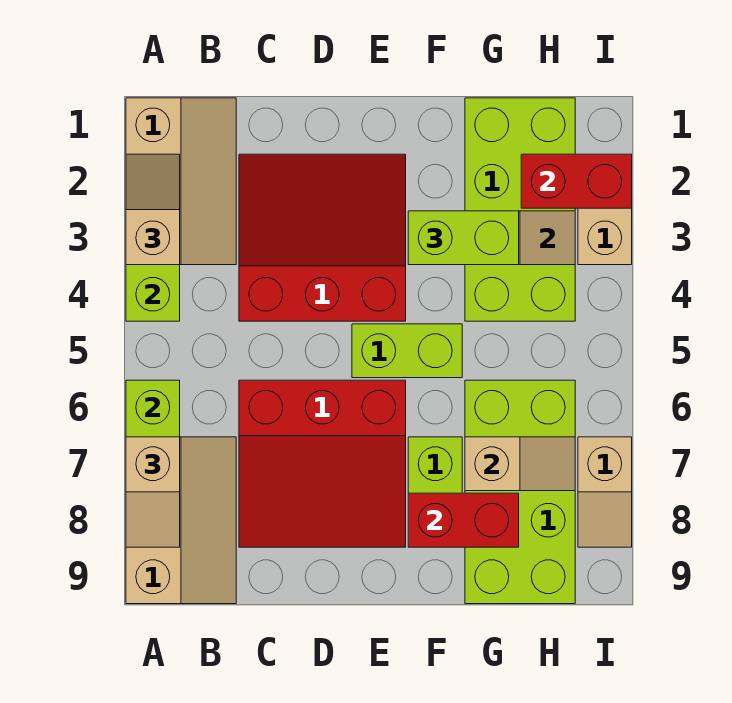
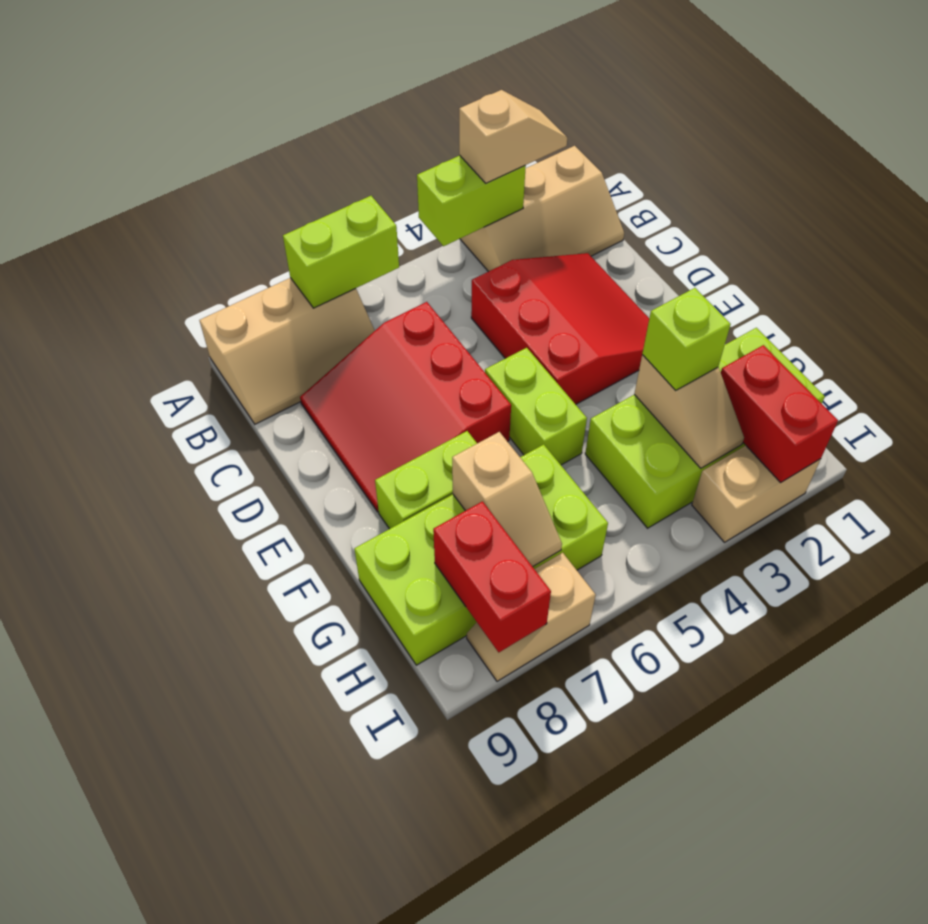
tan slope A7:A8 level 3 top 7 -> none
lime brick F3:G3 level 3 -> lime brick G3 level 3
red brick F8:G8 level 2 -> red brick H8:I8 level 2

